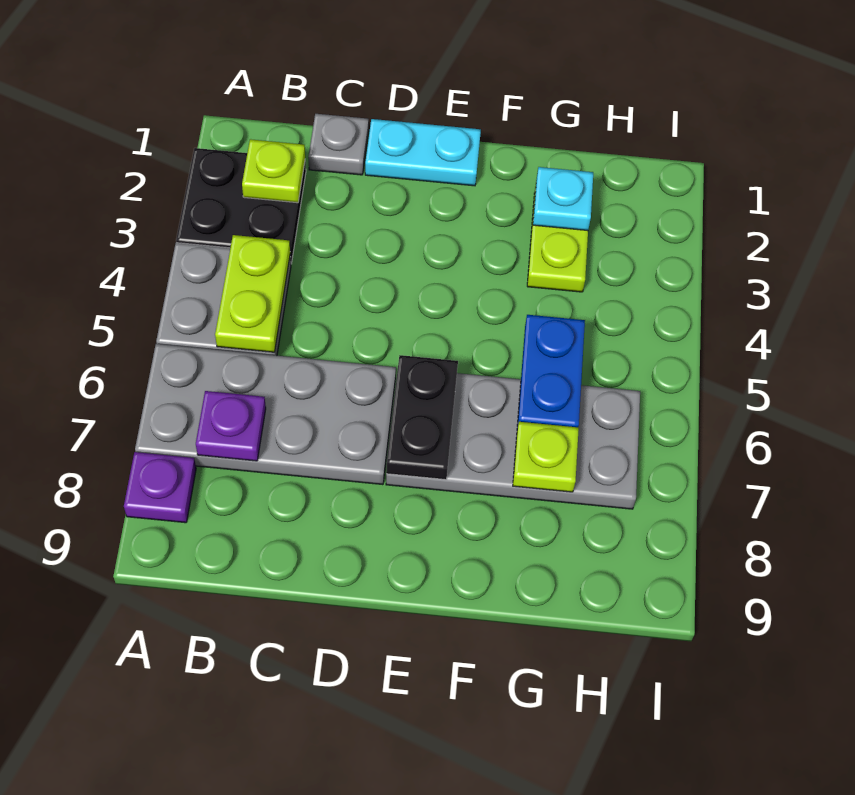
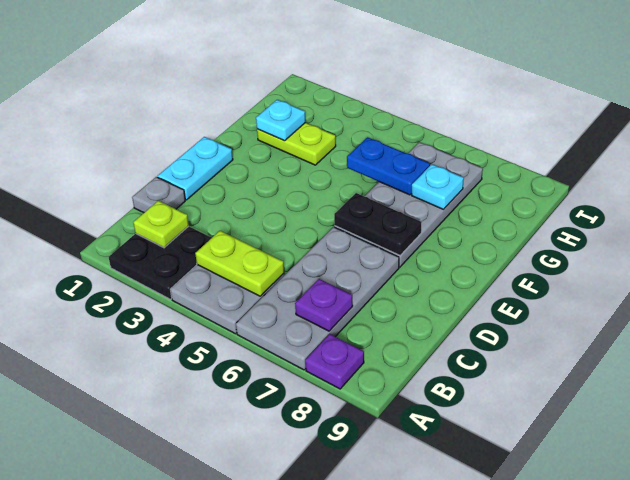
lime plate G7 level 2 -> cyan plate G7 level 2

